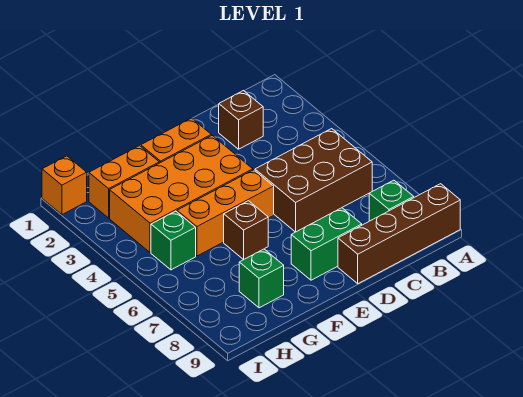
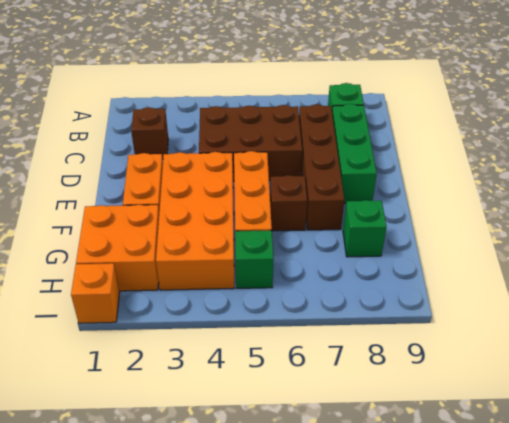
brown brick A9:D9 level 1 -> brown brick C7:F7 level 1
brown brick B5:D6 level 1 -> brown brick C4:D6 level 1
green brick D8:E8 level 1 -> green brick C8:E8 level 1
orange brick G2:H2 level 1 -> orange brick G1:H2 level 1

